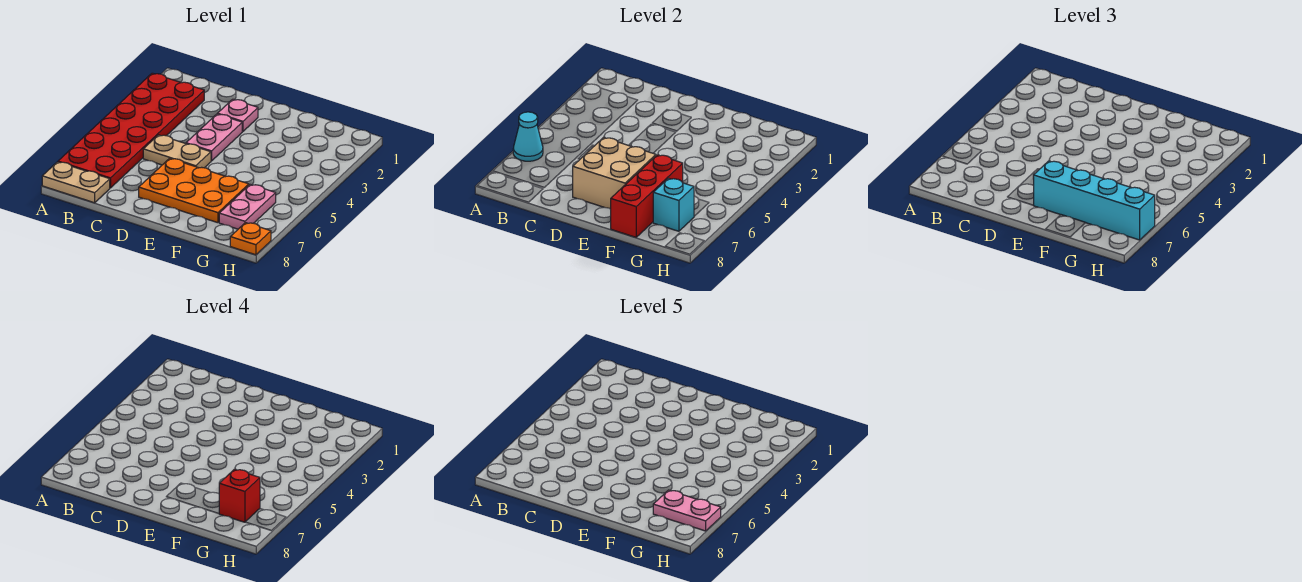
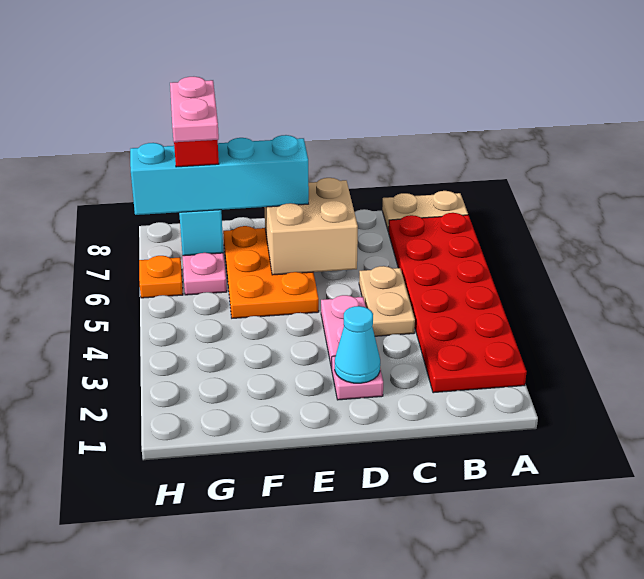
cyan cone A6 level 2 -> cyan cone D2 level 2
tan plate C5:D5 level 1 -> tan plate C4:C5 level 1
orange plate D6:F7 level 1 -> orange plate E5:F7 level 1
red brick F6:F8 level 2 -> none
pink plate G7:H7 level 5 -> pink plate G6:G7 level 5
orange plate H8 level 1 -> orange plate H6 level 1

